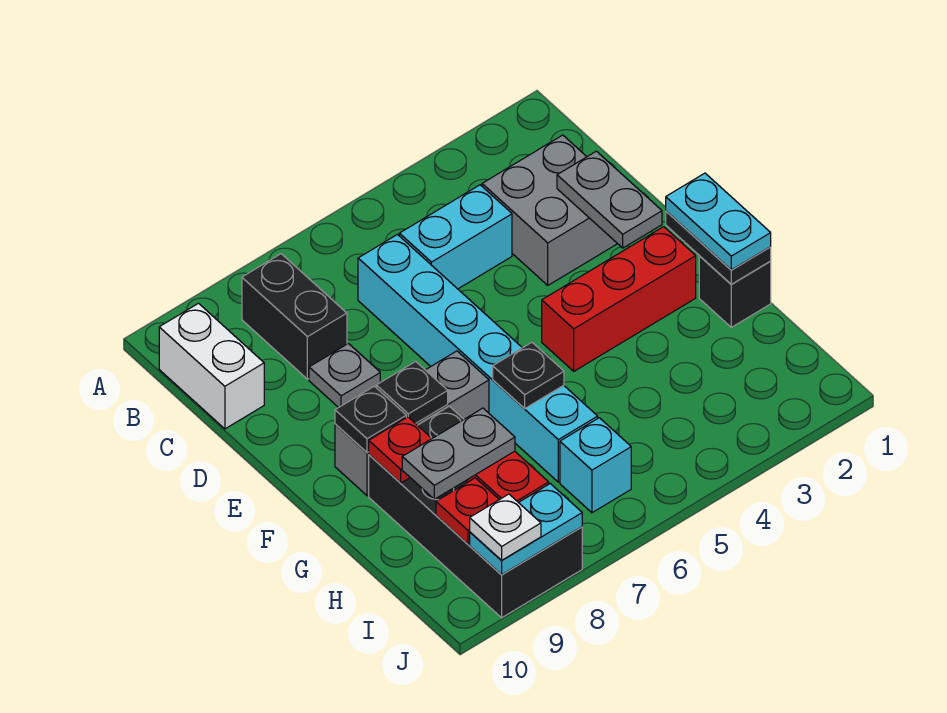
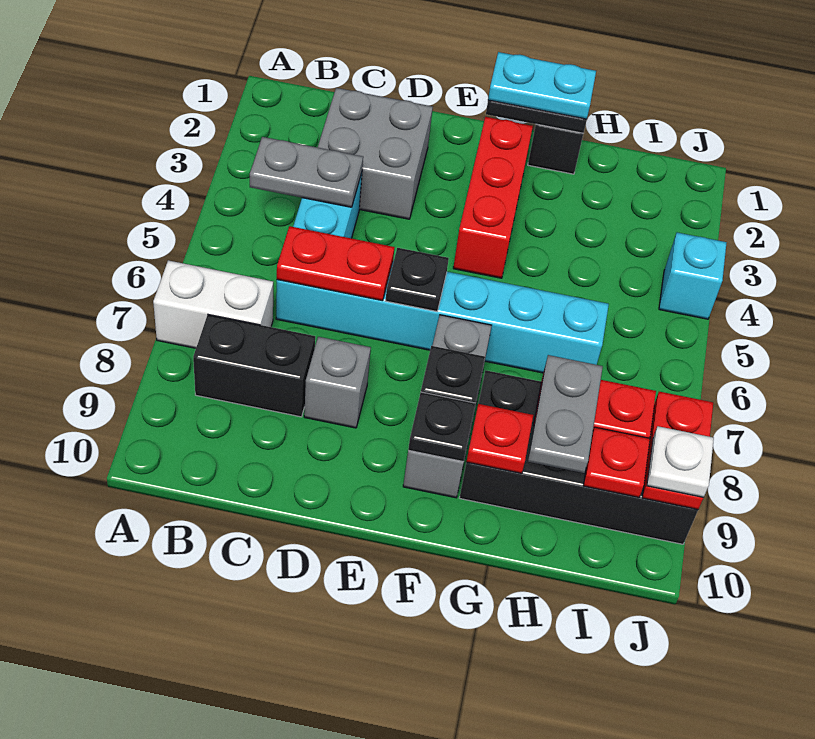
white brick B10:C10 level 1 -> white brick A7:B7 level 1
none -> red plate C6:D6 level 2
grey plate D2:E2 level 2 -> grey plate B4:C4 level 2
grey plate D8 level 1 -> grey brick D8 level 1
black plate G6 level 2 -> black plate E6 level 2
cyan brick I6 level 1 -> cyan brick J4 level 1
cyan plate J8:J9 level 2 -> red plate J8:J9 level 2

